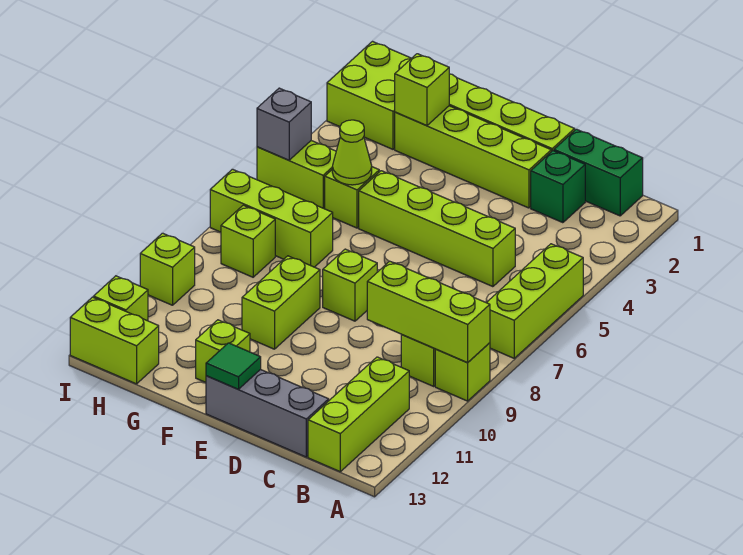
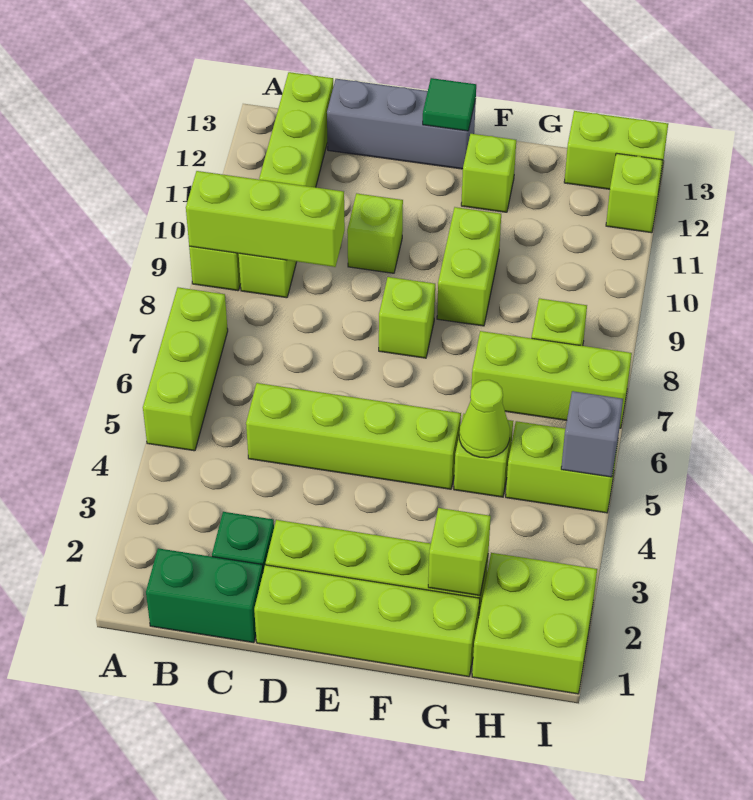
lime brick I10 level 1 -> lime brick D10 level 1

